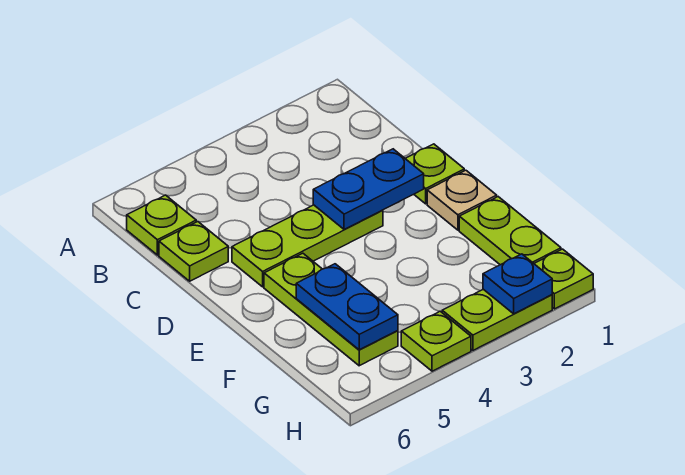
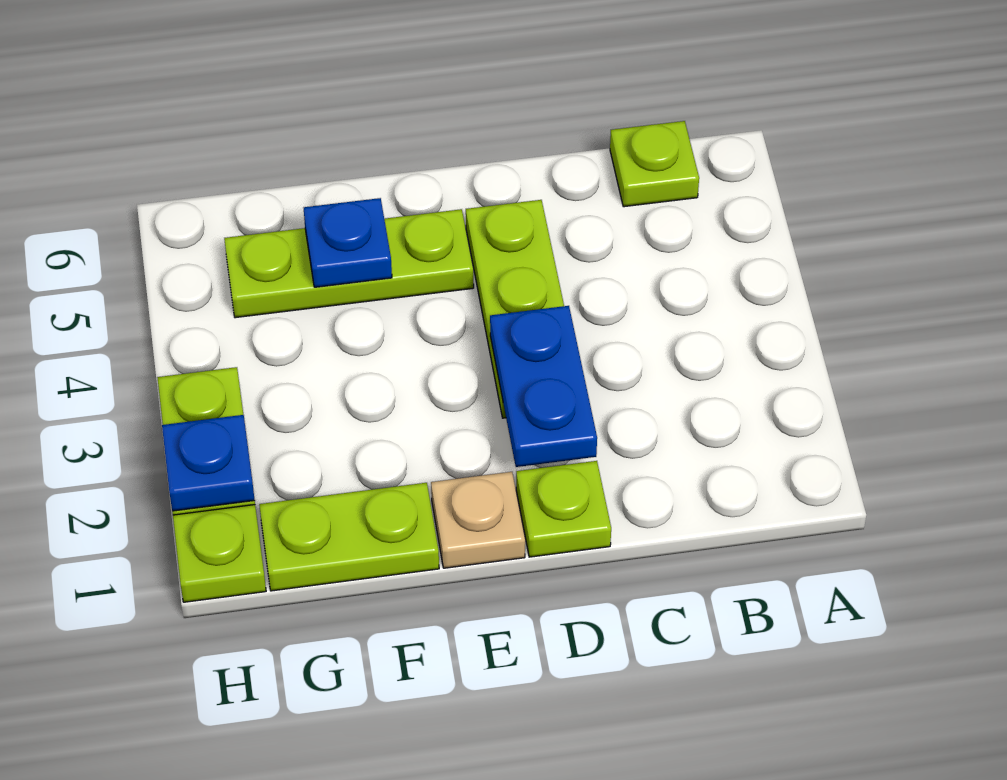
lime plate C6 level 1 -> none
blue plate F5:G5 level 2 -> blue plate F5 level 2
lime plate H4 level 1 -> none

